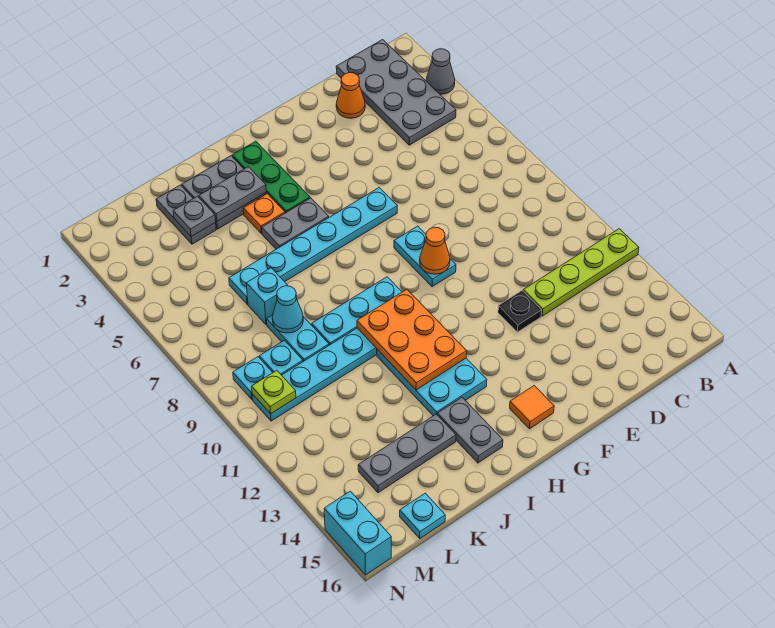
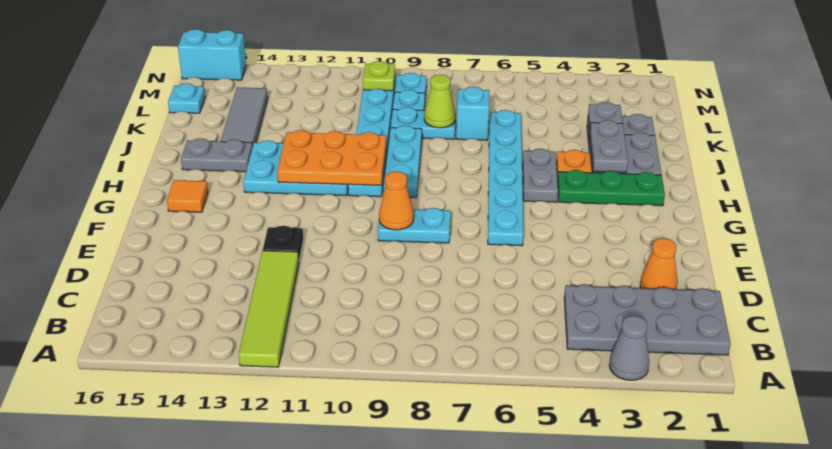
lime plate A12:D12 level 1 -> lime tile A12:D12 level 1
grey plate J14:L14 level 1 -> grey tile J14:L14 level 1
cyan cone K8 level 2 -> lime cone K8 level 2

